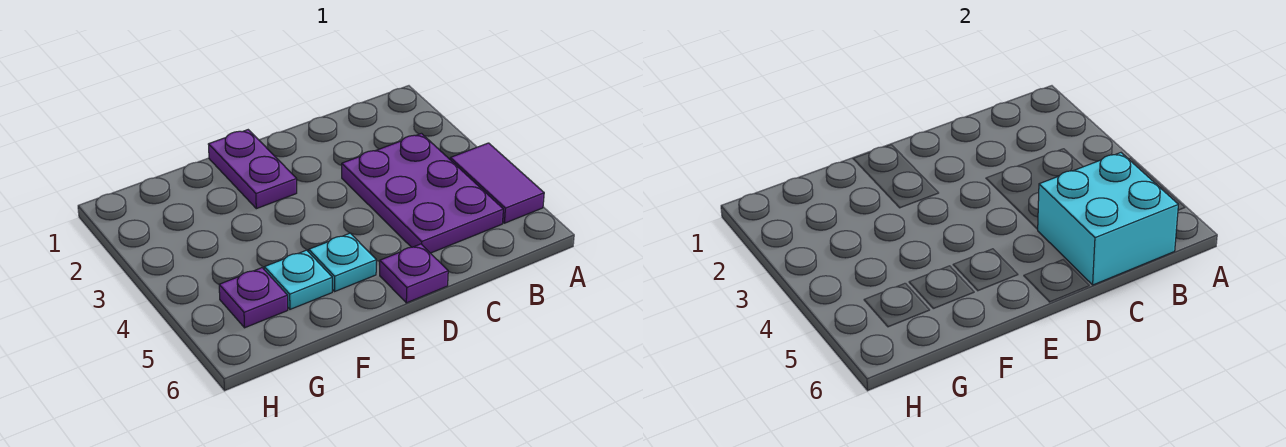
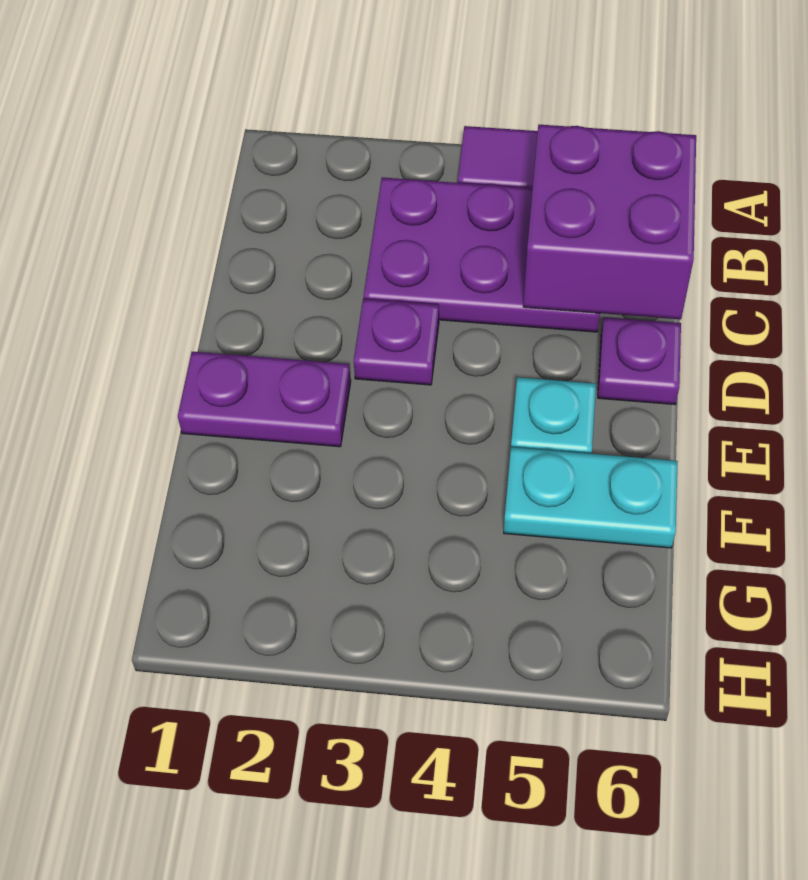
cyan brick B5:C6 level 2 -> purple brick B5:C6 level 2
cyan plate F5 level 1 -> cyan plate F5:F6 level 1
purple plate G5 level 1 -> purple plate D3 level 1

